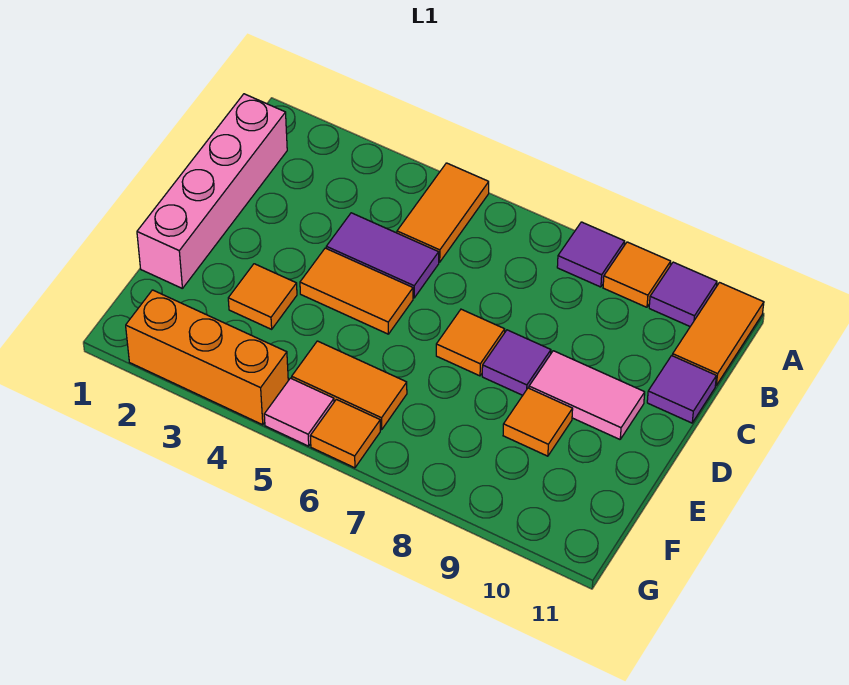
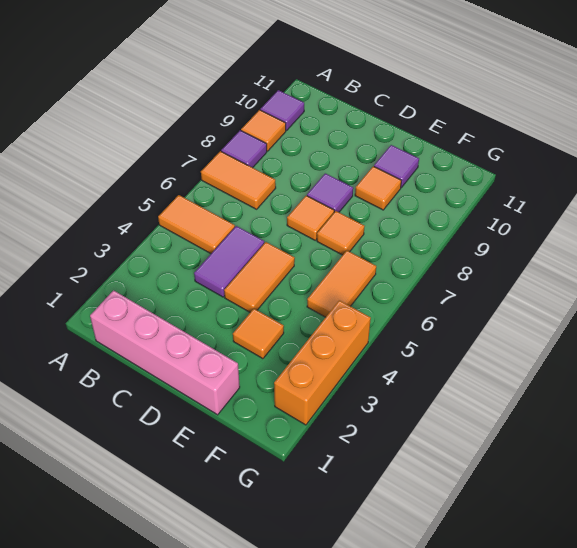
orange tile A11:B11 level 1 -> orange tile A7:B7 level 1
purple tile C11 level 1 -> purple tile E10 level 1
pink tile D9:D10 level 1 -> none
pink tile G5 level 1 -> none
orange tile G6 level 1 -> orange tile E7 level 1

